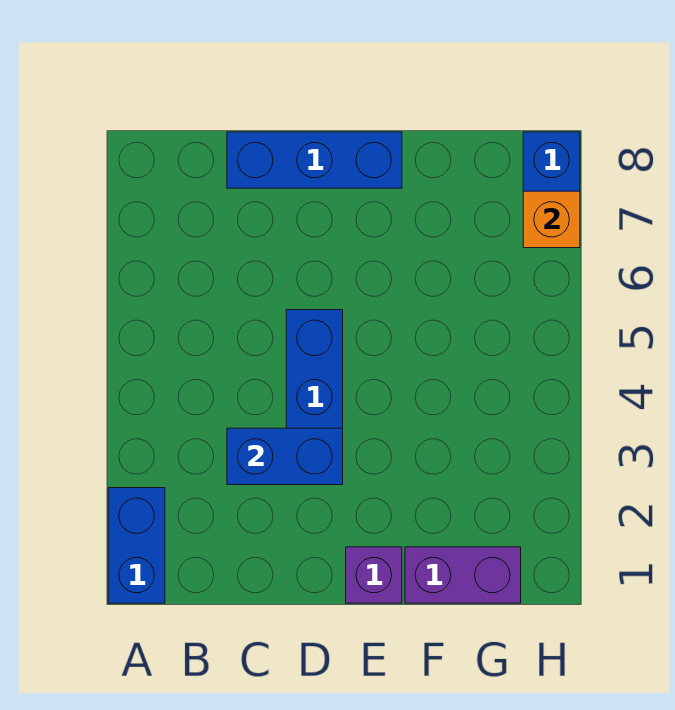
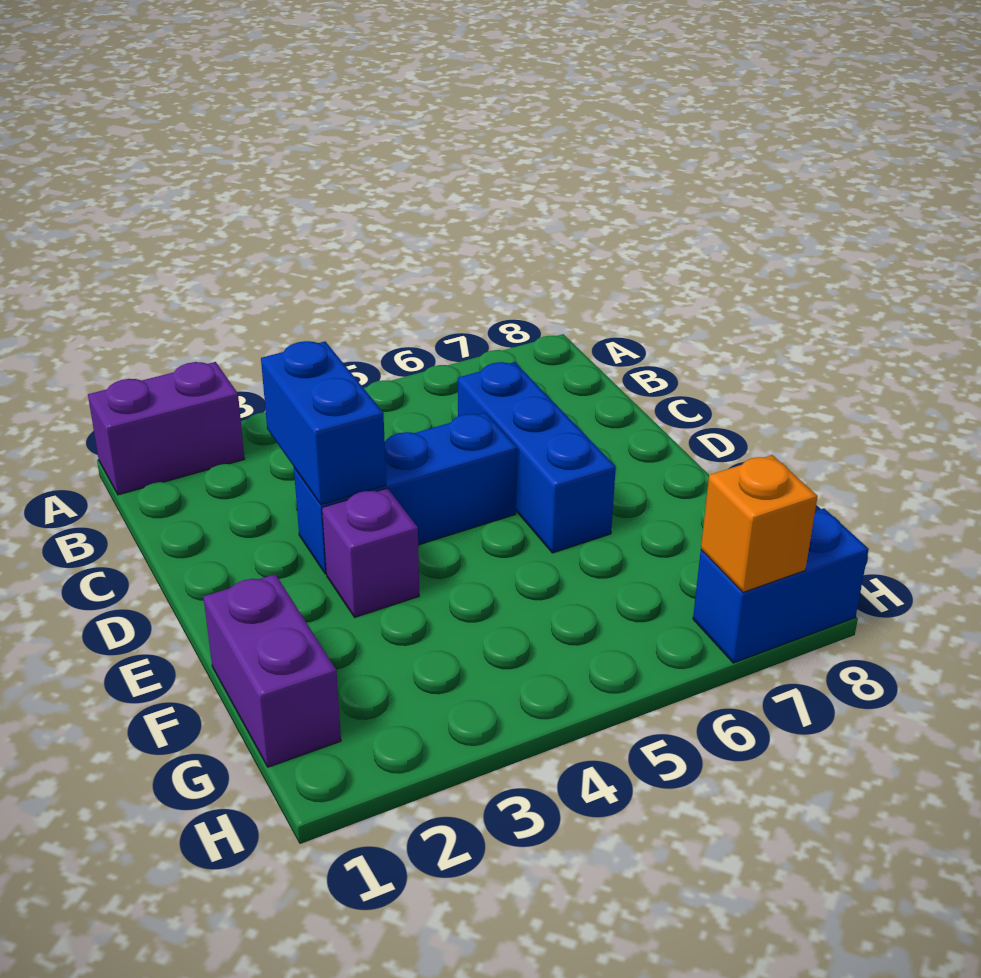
blue brick A1:A2 level 1 -> purple brick A1:A2 level 1
blue brick C8:E8 level 1 -> blue brick C6:E6 level 1
purple brick E1 level 1 -> purple brick E3 level 1

